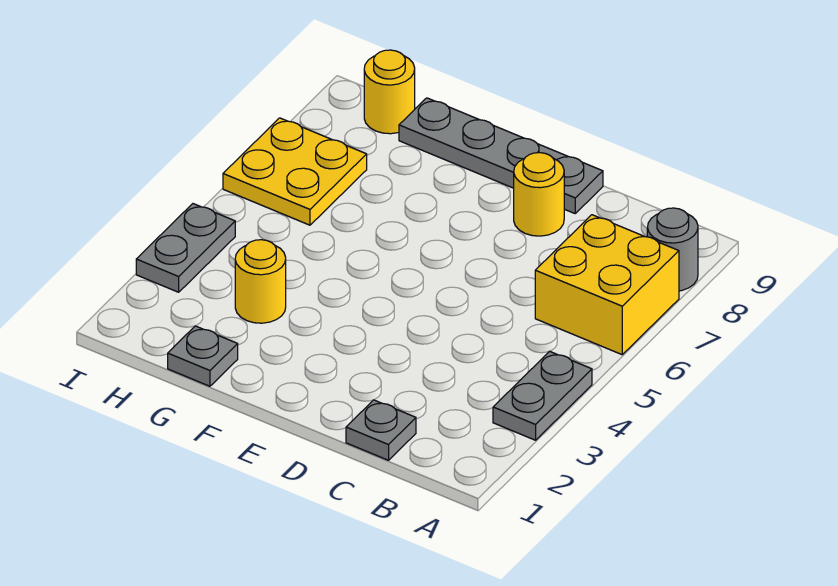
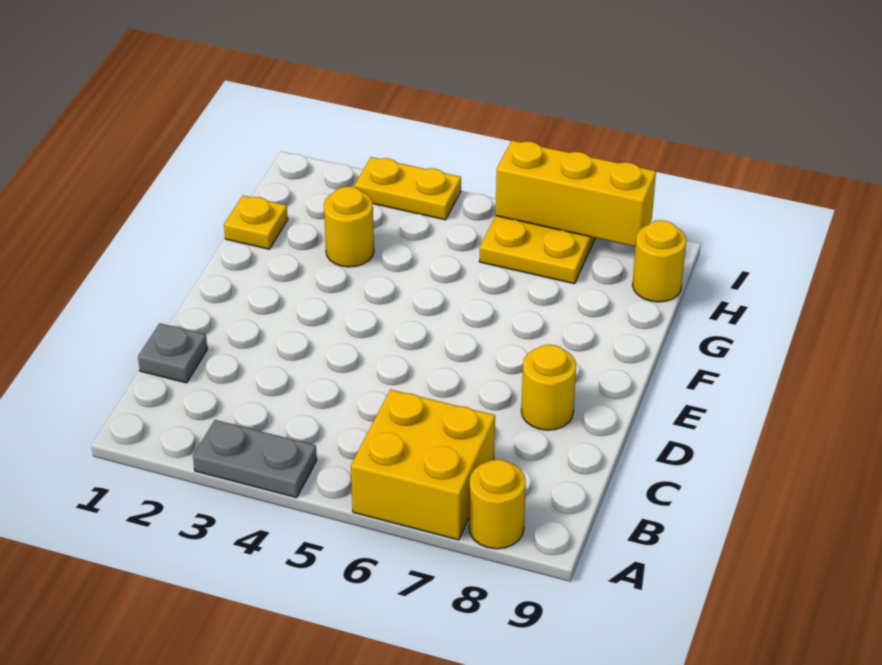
grey round brick A8 level 1 -> yellow round brick A8 level 1
grey plate D9:G9 level 1 -> none
grey plate G1 level 1 -> yellow plate G1 level 1
grey plate I3:I4 level 1 -> yellow plate I3:I4 level 1
none -> yellow brick I6:I8 level 2

